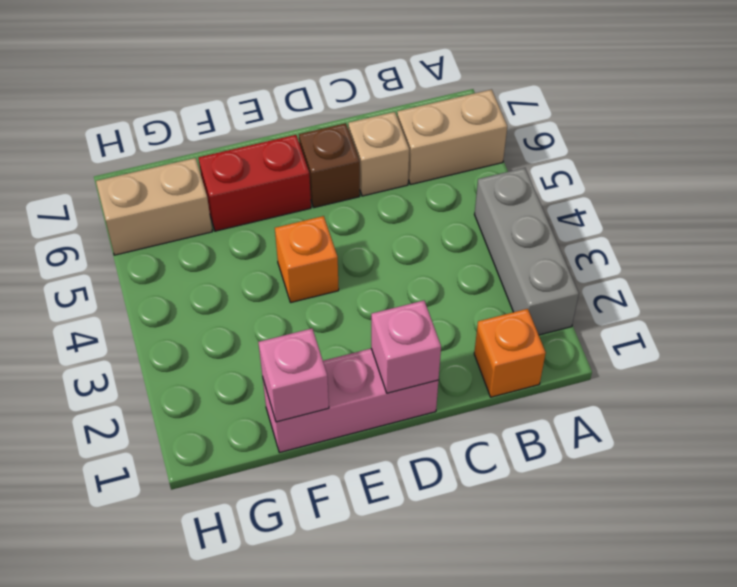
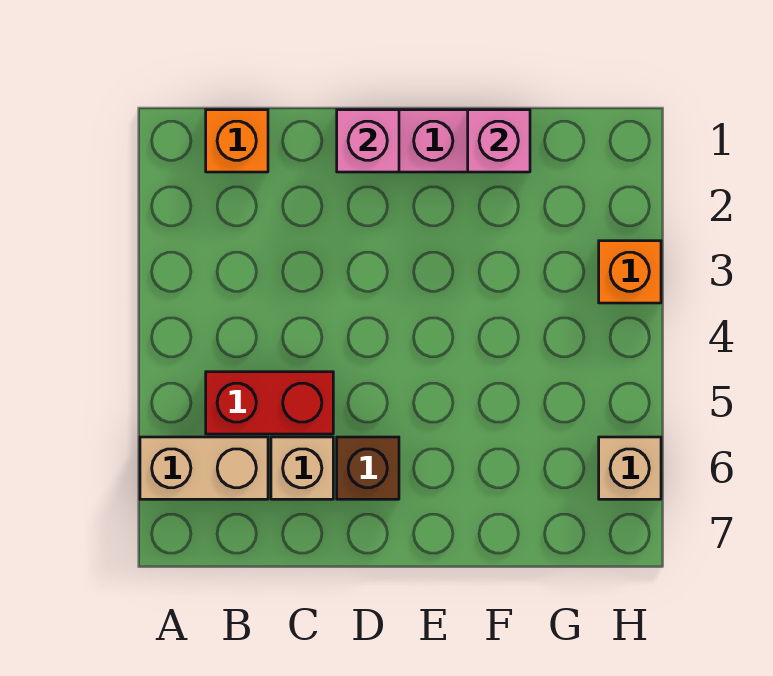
grey brick A2:A4 level 1 -> none
orange brick E4 level 1 -> orange brick H3 level 1
red brick E6:F6 level 1 -> red brick B5:C5 level 1
tan brick G6:H6 level 1 -> tan brick H6 level 1

